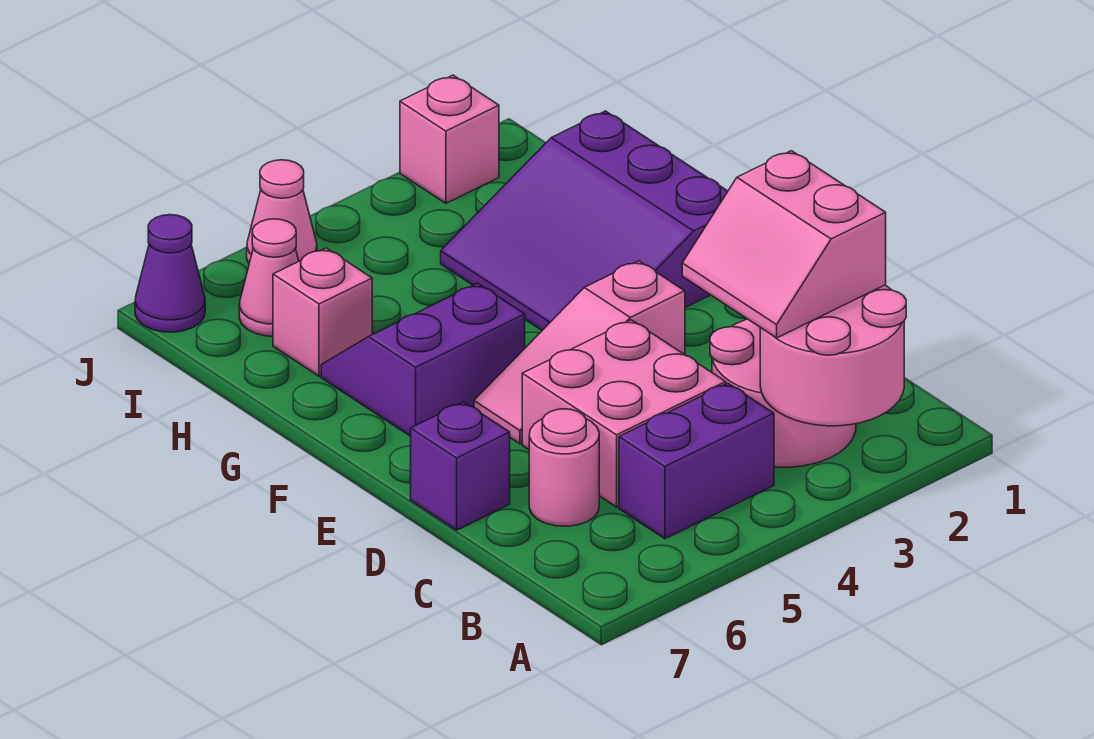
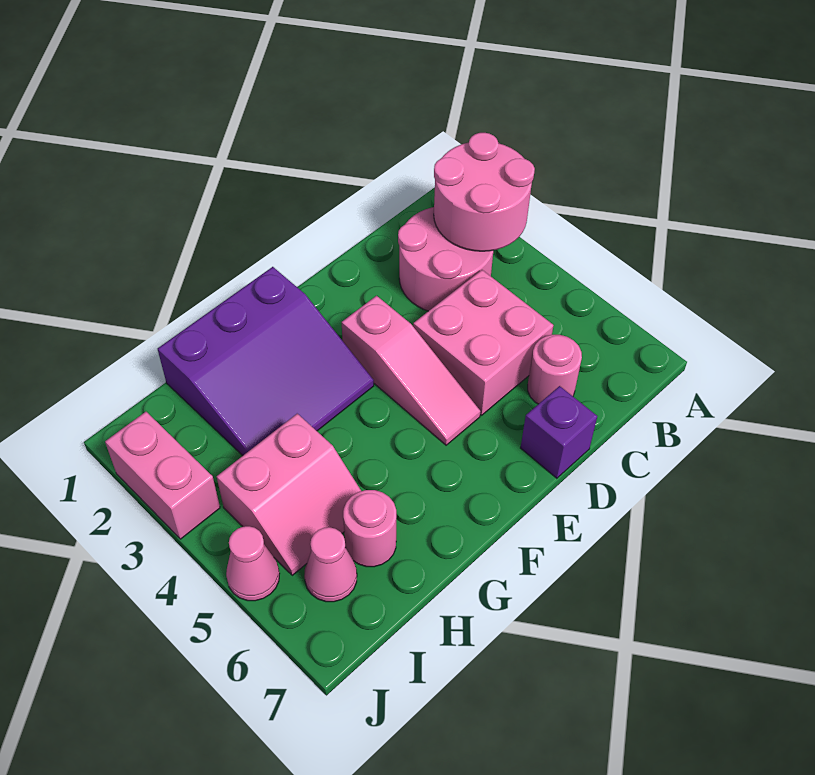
pink slope B2:C3 level 3 top 2 -> pink slope H4:I5 level 1 top 4
purple brick B4:B5 level 1 -> none
purple slope F5:G6 level 1 top F -> none
pink brick H6 level 1 -> pink round brick H6 level 1
pink brick J2 level 1 -> pink brick J2:J3 level 1
purple cone J7 level 1 -> none

